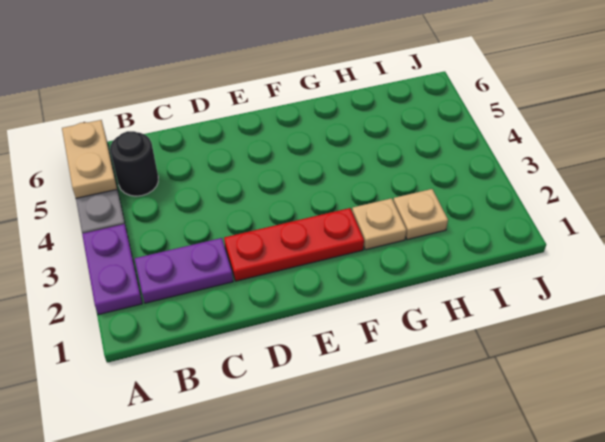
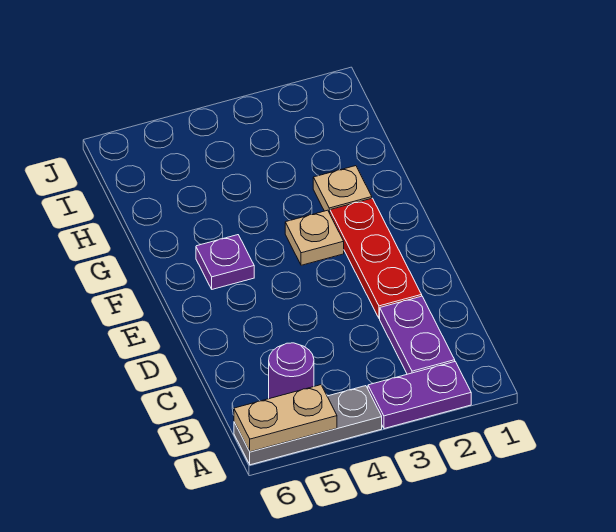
black round brick B5 level 1 -> purple round brick B5 level 1
none -> purple plate F5 level 1
tan plate H2 level 1 -> tan plate F3 level 1

